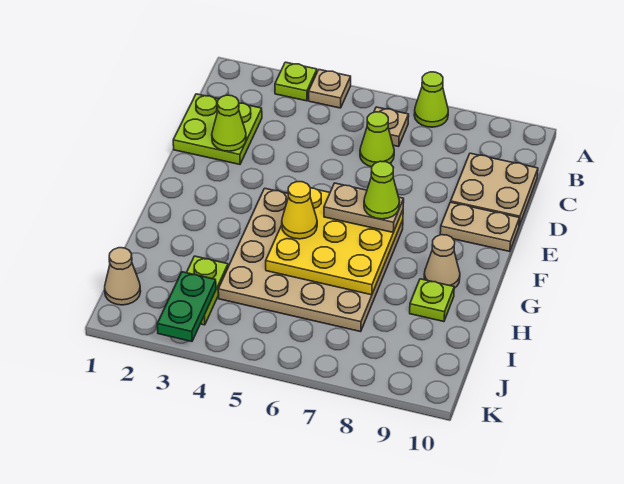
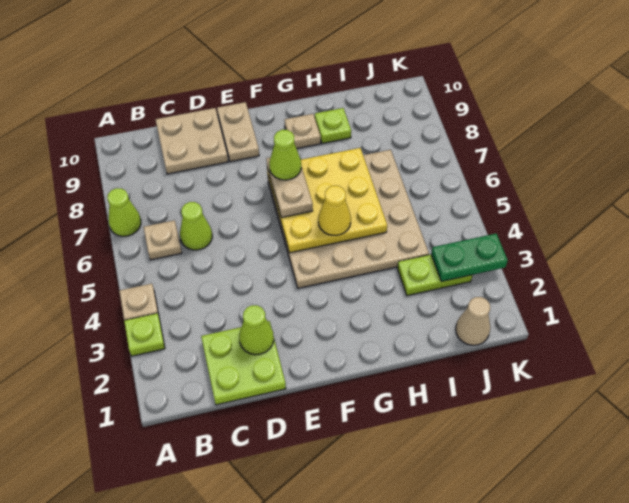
tan cone G9 level 1 -> tan plate G9 level 1

